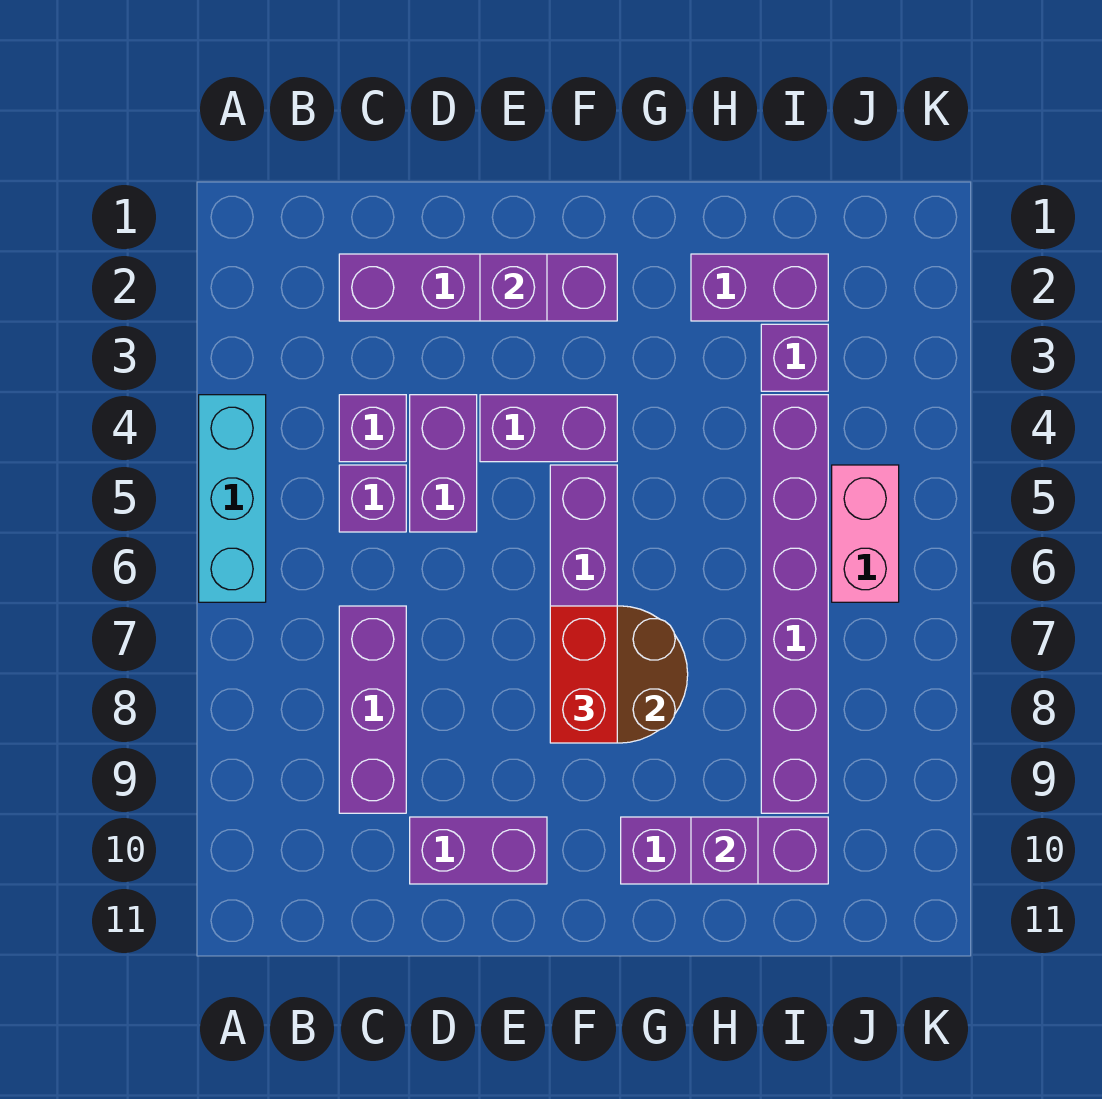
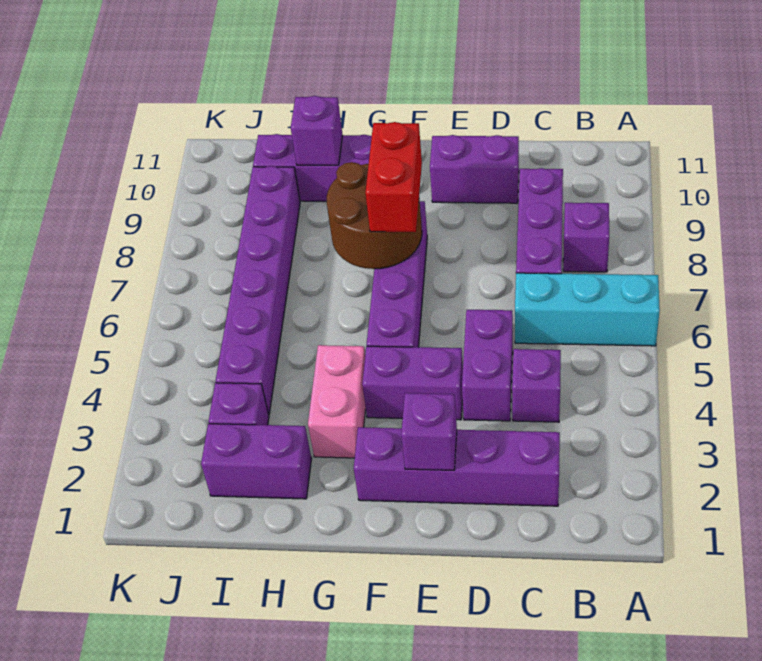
cyan brick A4:A6 level 1 -> cyan brick A6:C6 level 1
purple brick C5 level 1 -> purple brick B8 level 1
pink brick J5:J6 level 1 -> pink brick G3:G4 level 1

